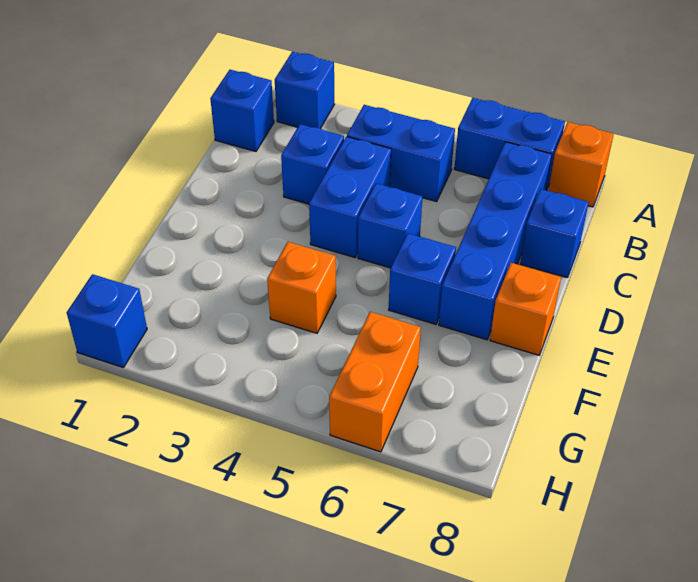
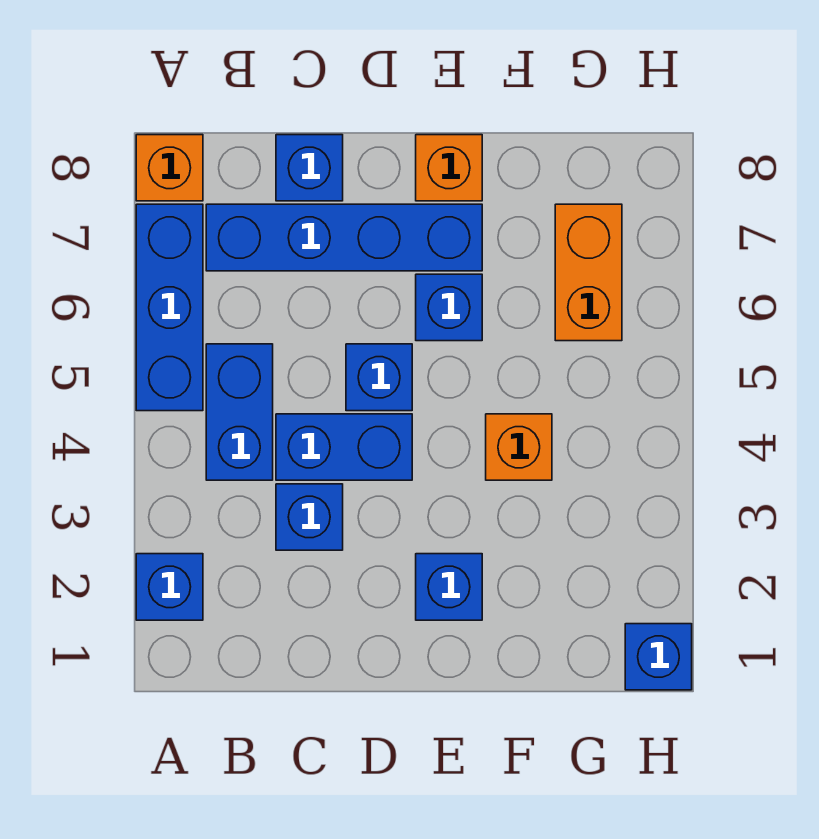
blue brick A6:A7 level 1 -> blue brick A5:A7 level 1
blue brick B1 level 1 -> blue brick E2 level 1
orange brick G6:H6 level 1 -> orange brick G6:G7 level 1

